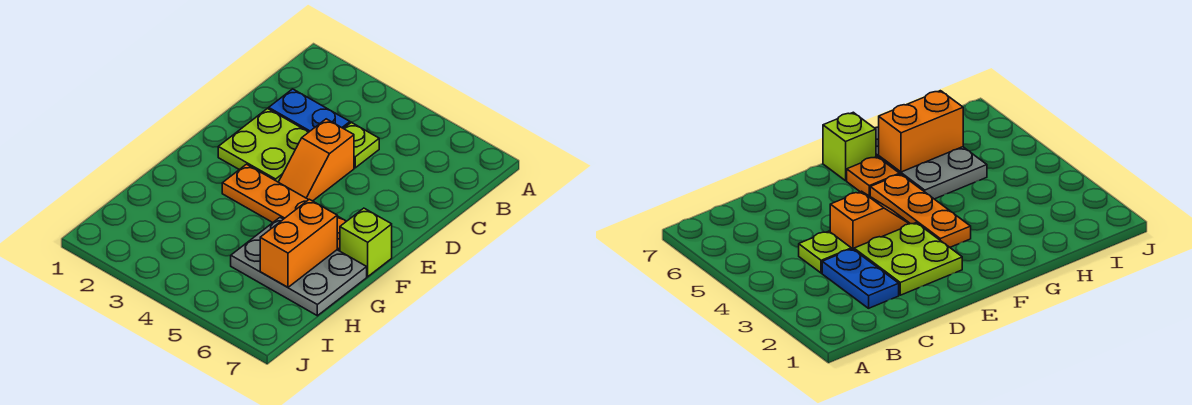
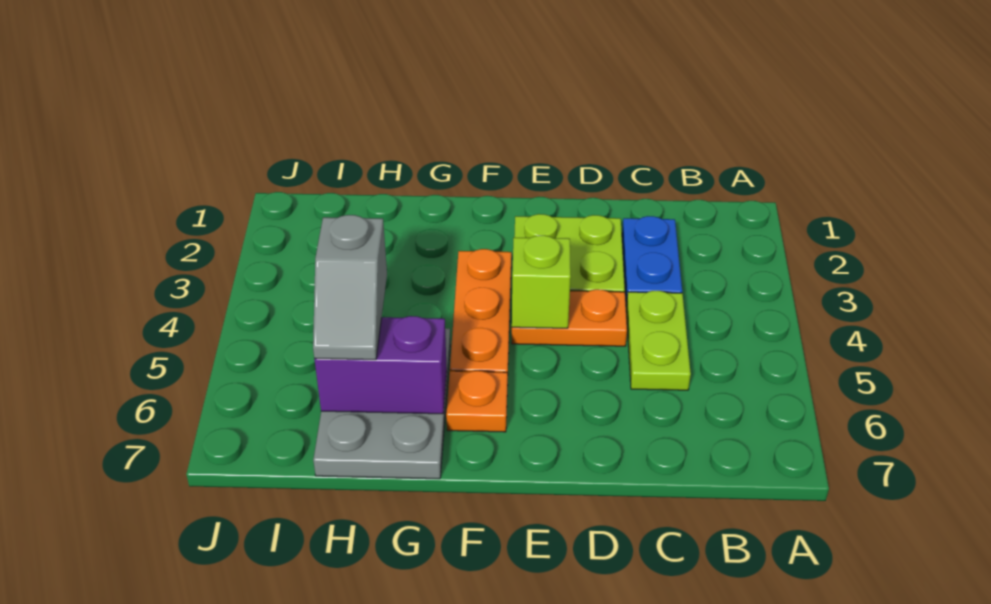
lime plate C4 level 1 -> lime plate C4:C5 level 1
orange slope D4:E4 level 1 top D -> orange plate D4:E4 level 1
lime brick F7 level 1 -> lime brick E4 level 2
orange brick G6:H6 level 2 -> purple brick G6:H6 level 2
none -> grey slope H5:H6 level 3 top 5

